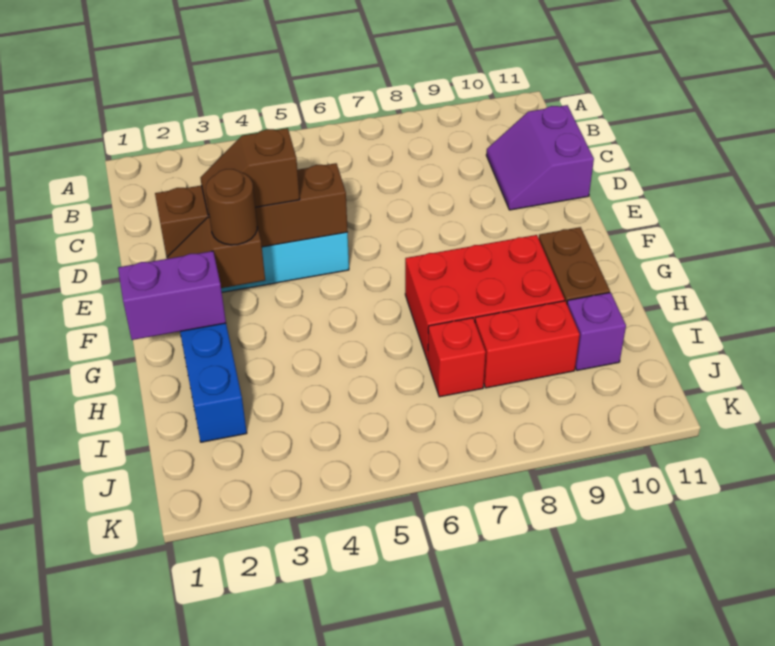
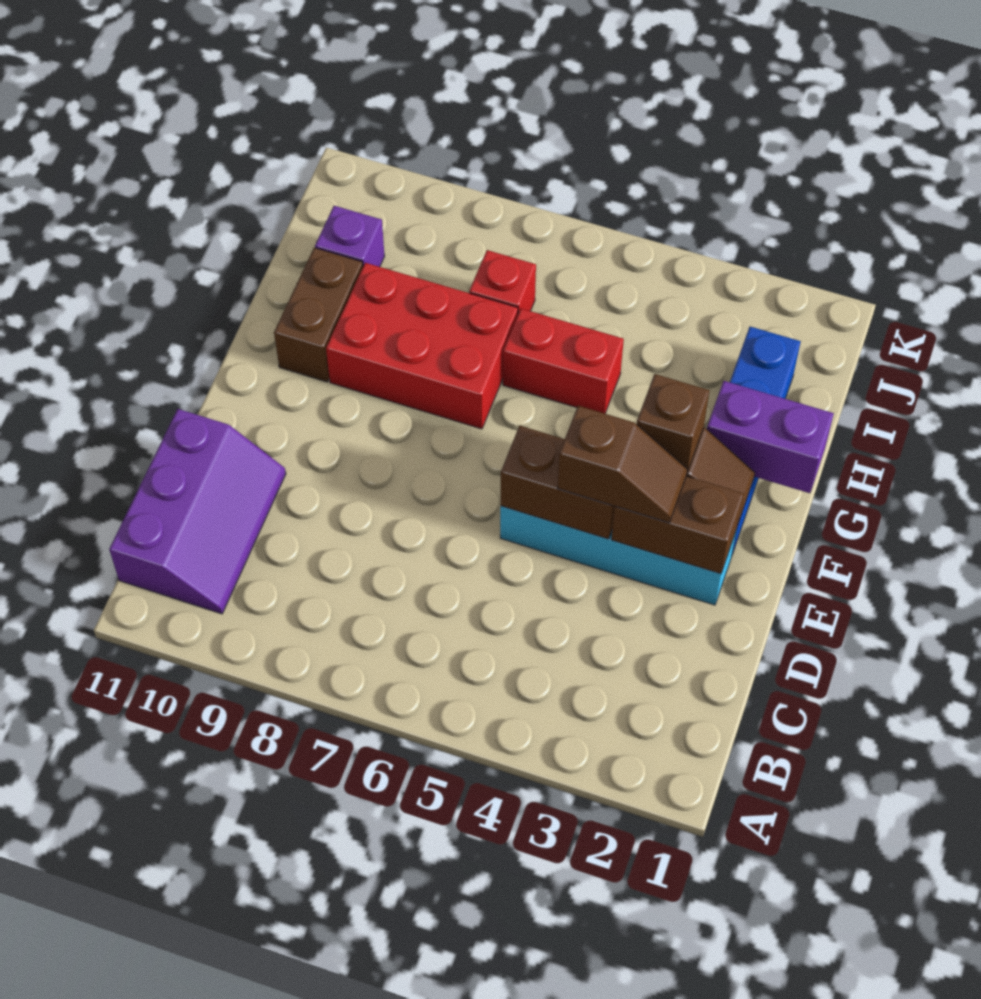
purple slope C10:D11 level 1 top 11 -> purple slope B10:D11 level 1 top 11
brown round brick F3 level 3 -> brown brick F3 level 3
red brick I8:I9 level 1 -> red brick H5:H6 level 1

